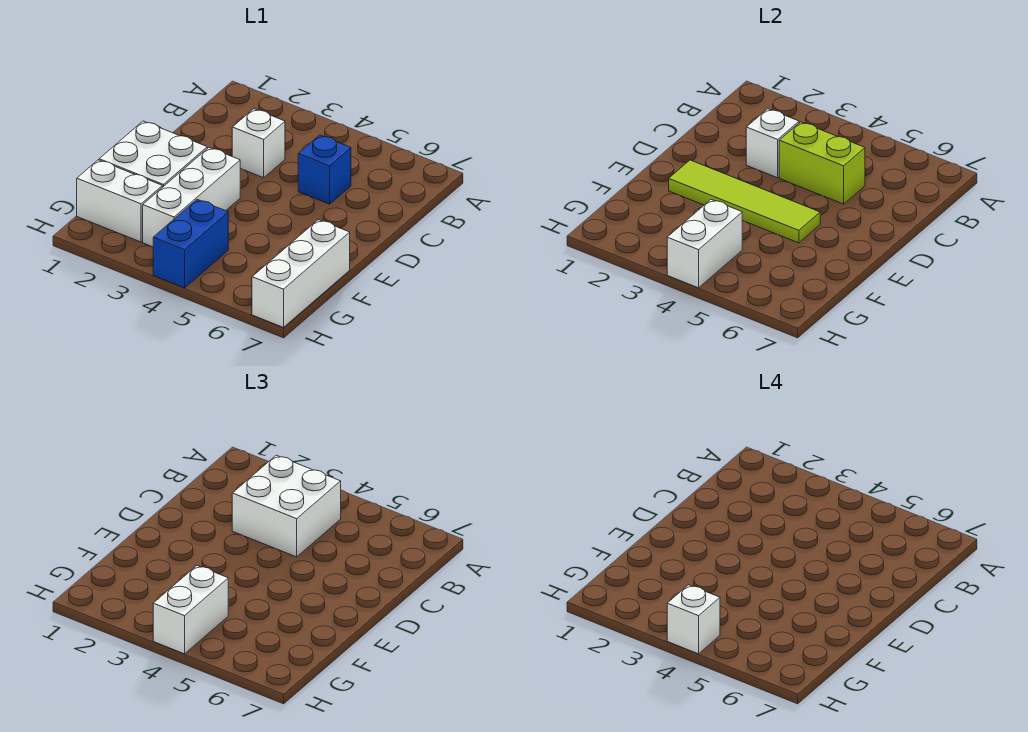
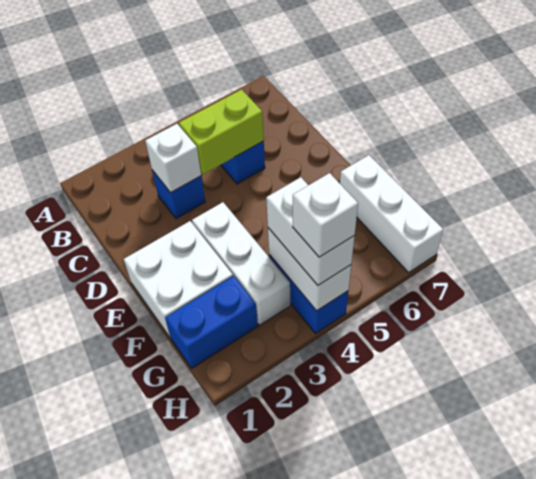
white brick B3:C4 level 3 -> none
white brick C3 level 1 -> blue brick C3 level 1
lime tile E2:E5 level 2 -> none
white brick G1:G2 level 1 -> blue brick G1:G2 level 1

